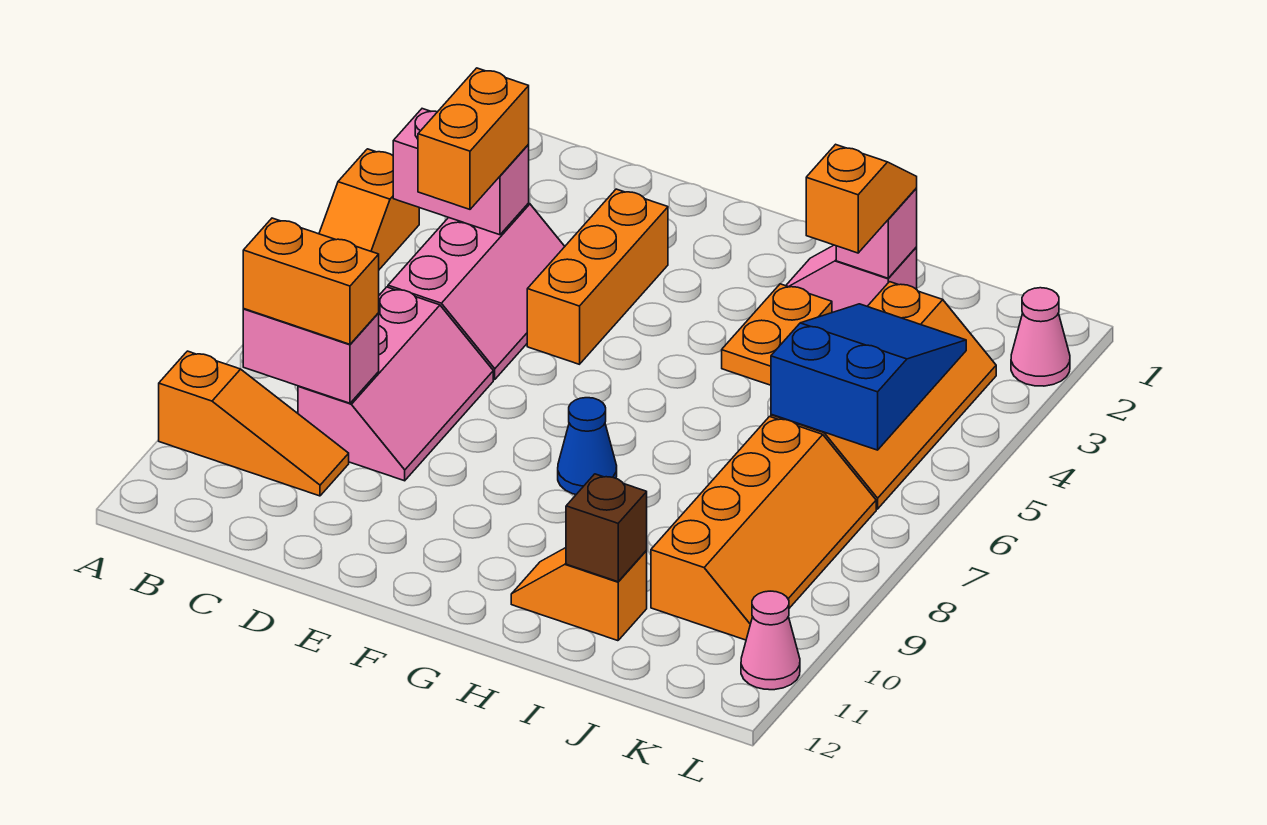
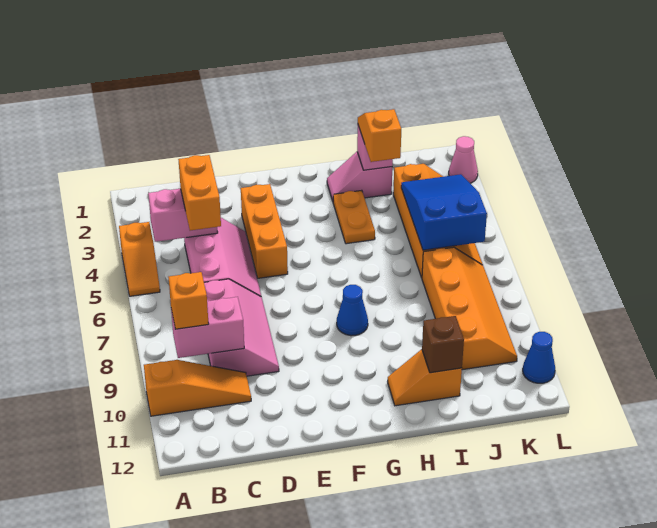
orange brick B9:C9 level 3 -> orange brick B9 level 3
pink cone L11 level 1 -> blue cone L11 level 1

